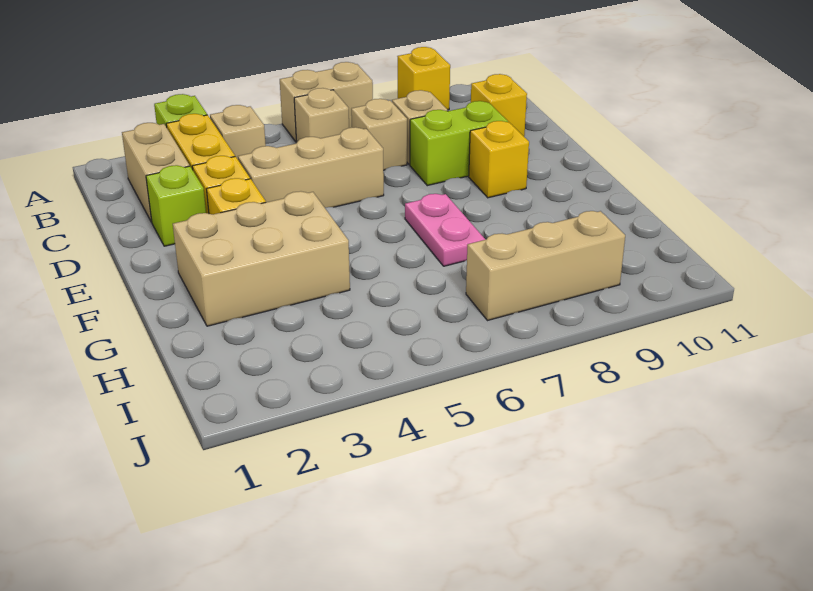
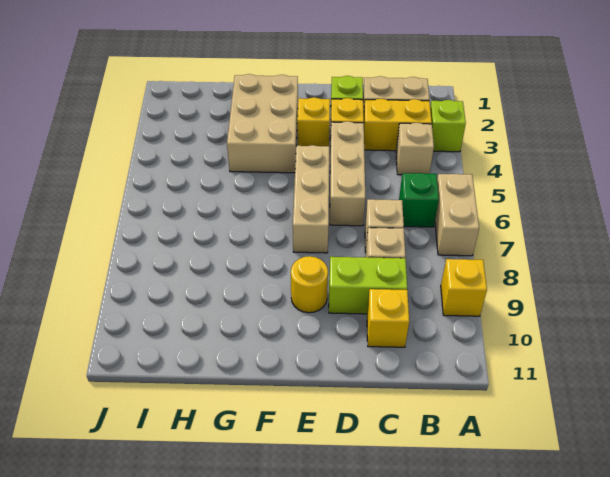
tan brick B6 level 1 -> green brick B6 level 1
lime brick D8:D9 level 1 -> lime brick C9:D9 level 1
yellow brick E9 level 1 -> yellow round brick E9 level 1
pink plate F7:G7 level 1 -> none
tan brick I7:I9 level 1 -> tan brick E5:E7 level 1

